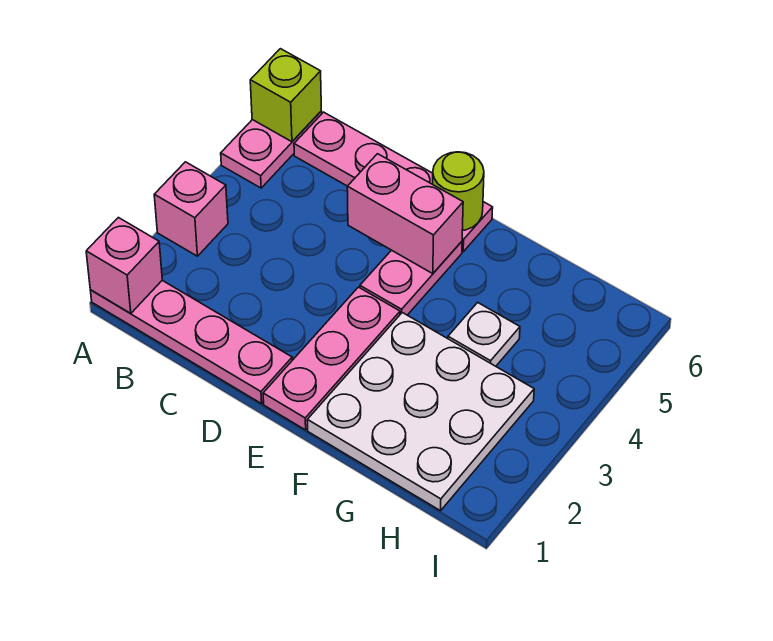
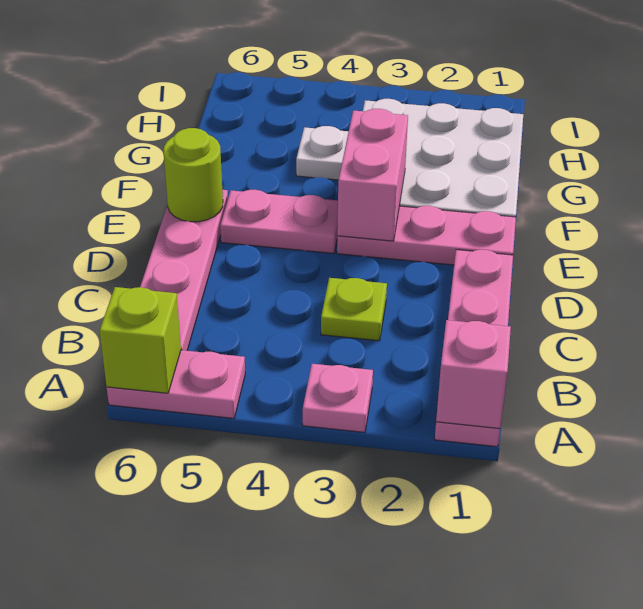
pink brick A3 level 1 -> pink plate A3 level 1
none -> lime plate C3 level 1
pink brick D5:E5 level 2 -> pink brick E3:F3 level 2

